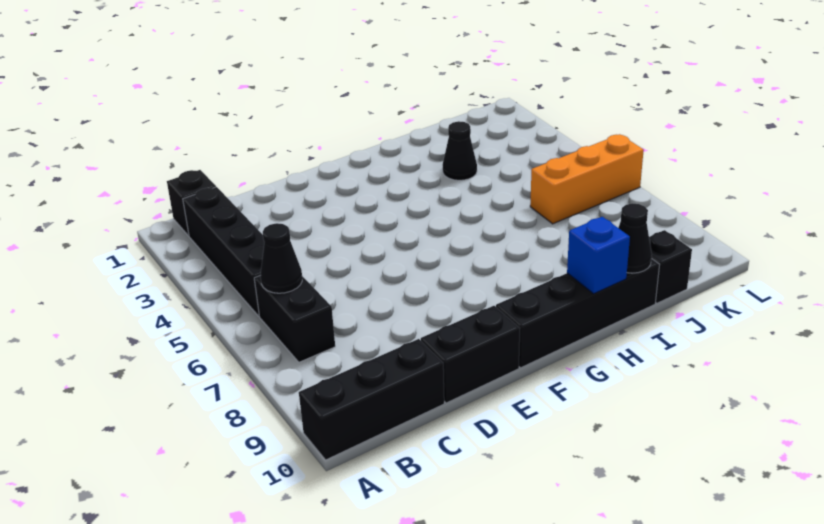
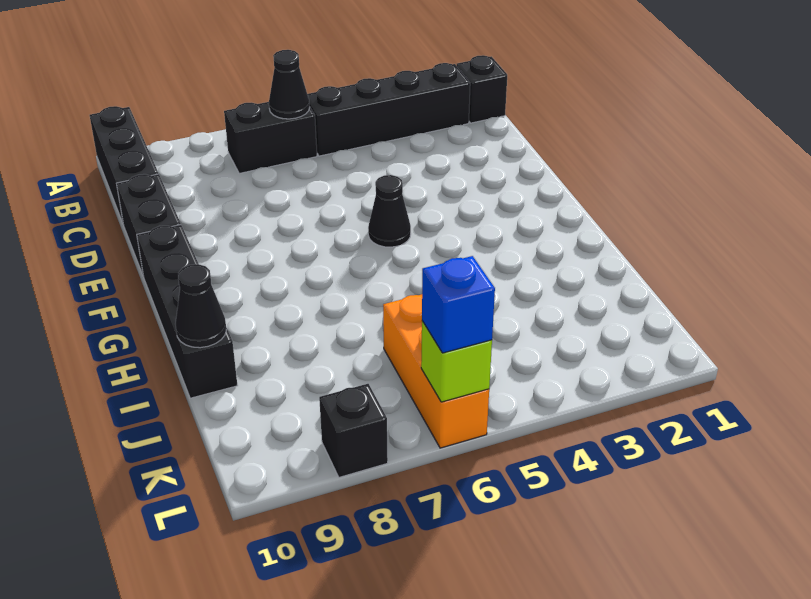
blue brick H10 level 2 -> blue brick L6 level 3
black cone I3 level 1 -> black cone F5 level 1
black brick J10 level 1 -> black brick L8 level 1
none -> lime brick L6 level 2

